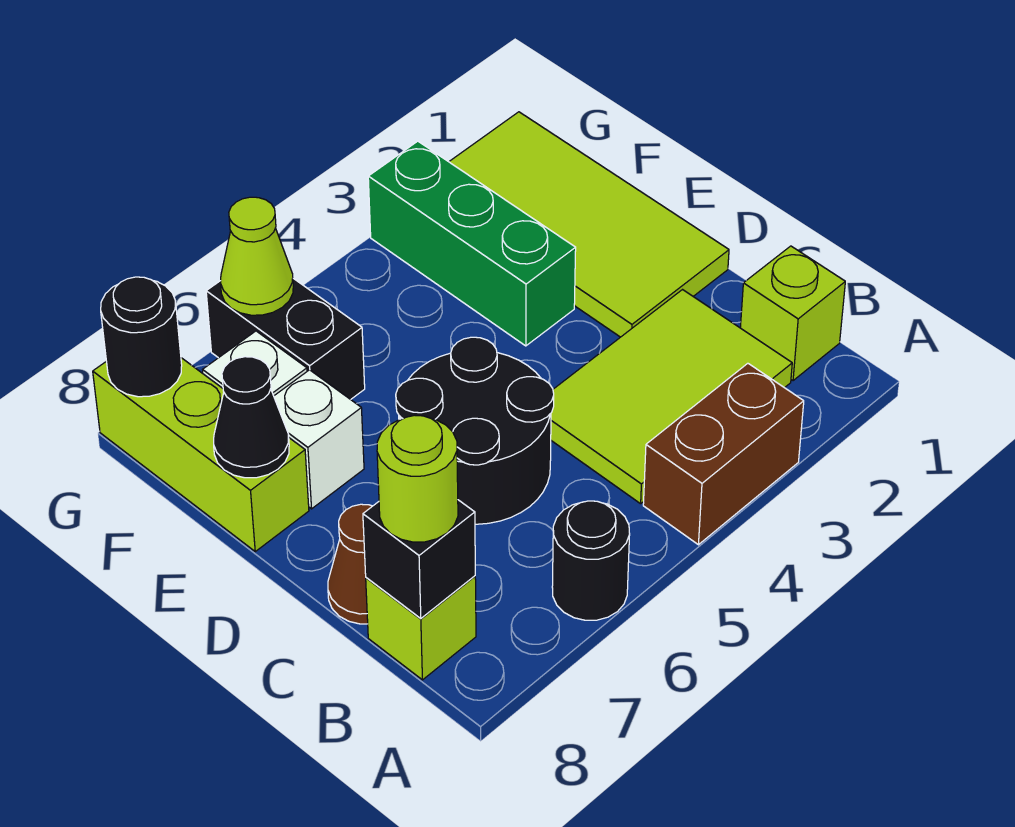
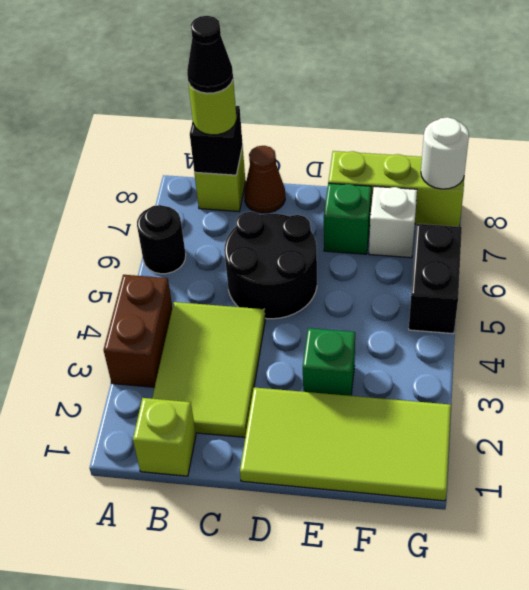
green brick E3:G3 level 1 -> green brick E3 level 1
white brick E7 level 1 -> green brick E7 level 1
black cone E8 level 2 -> black cone B8 level 4
black brick F6:G6 level 1 -> black brick G5:G6 level 1
lime cone G6 level 2 -> none
black round brick G8 level 2 -> white round brick G8 level 2

